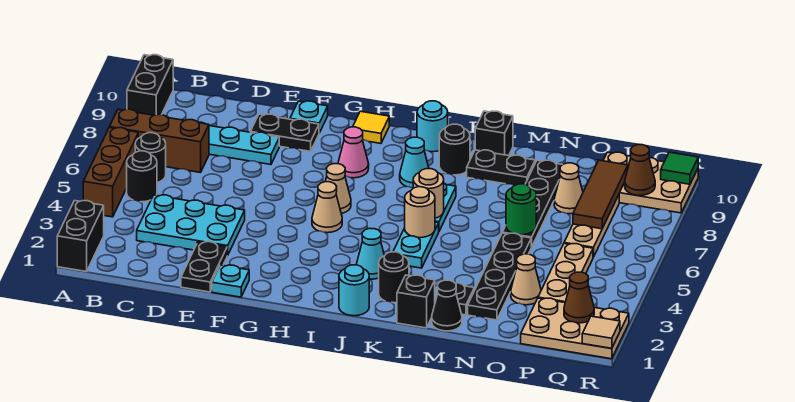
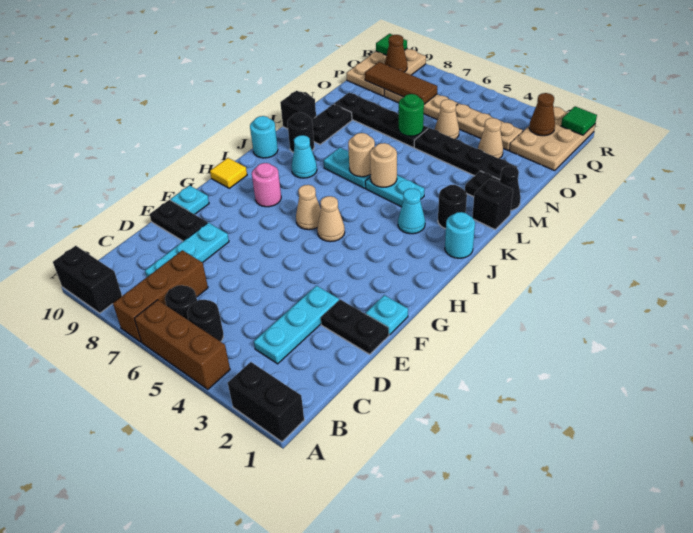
cyan plate C3:E4 level 1 -> cyan plate C3:E3 level 1
black plate E9:F9 level 1 -> black plate E9:E10 level 1
pink cone H8 level 1 -> pink round brick H8 level 1
tan cone O8 level 1 -> tan cone O5 level 1
tan tile R1 level 2 -> green tile R1 level 2

